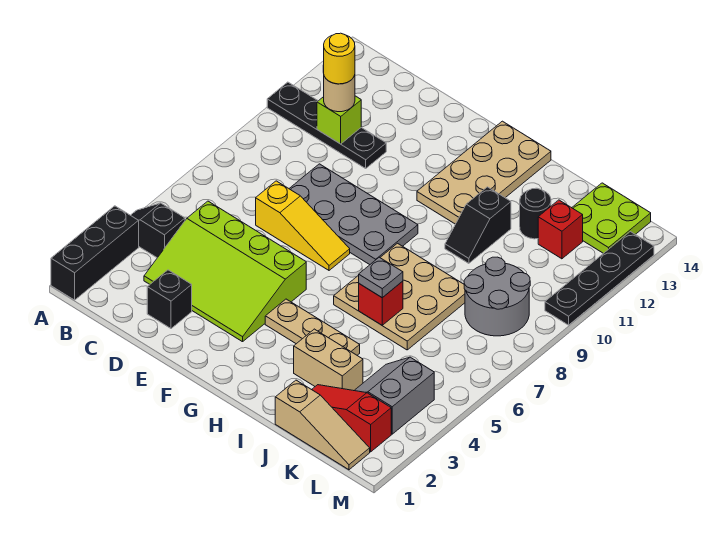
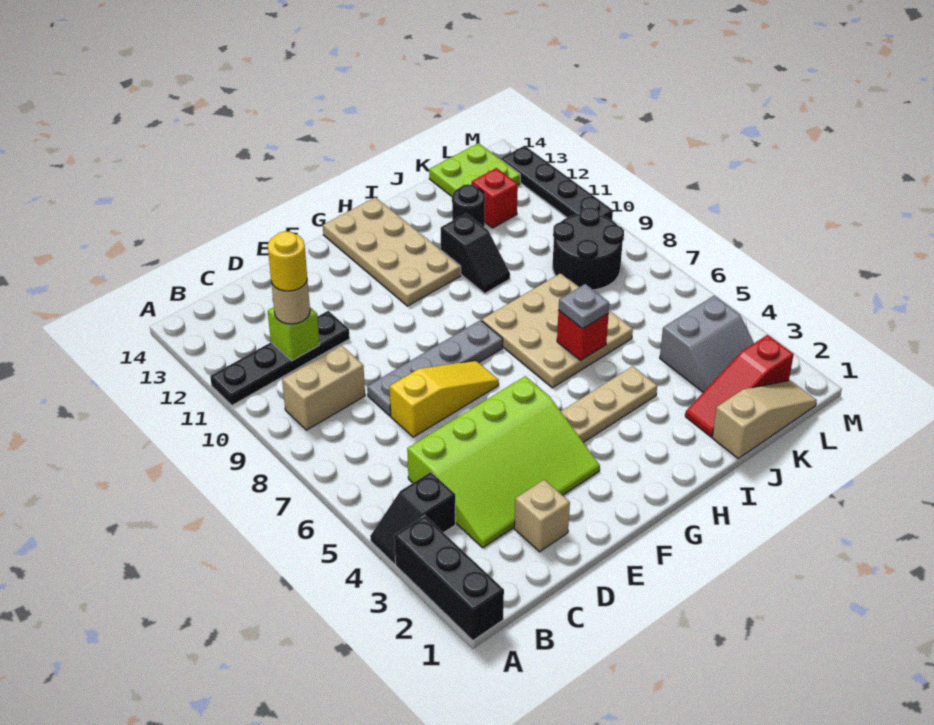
black brick D2 level 1 -> tan brick D2 level 1
grey plate D8:G9 level 1 -> grey plate D8:G8 level 1
tan brick I3:J3 level 1 -> tan brick B9:C9 level 1
grey slope K3:L4 level 1 top L -> grey slope K3:L4 level 1 top 4
grey round brick K8:L9 level 1 -> black round brick K8:L9 level 1

